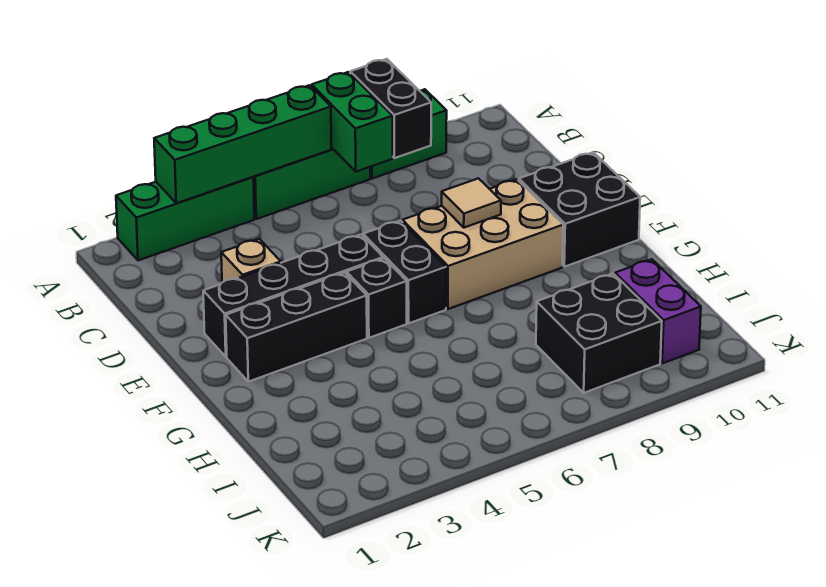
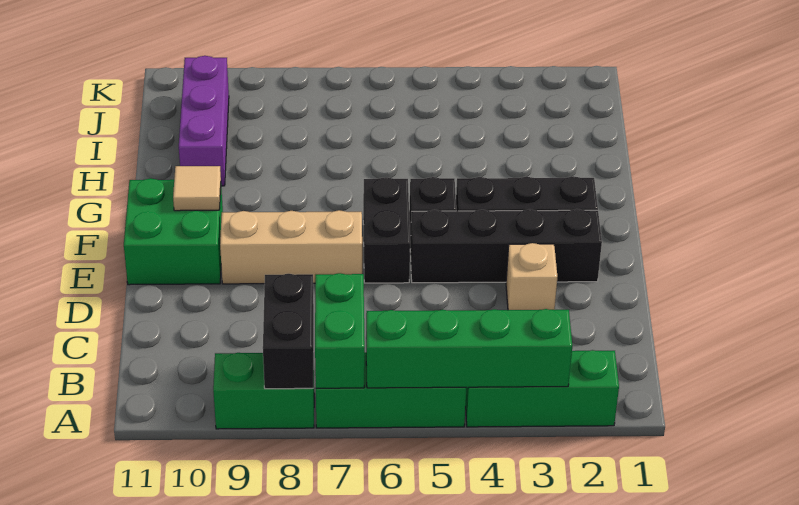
tan brick E7:F9 level 1 -> tan brick E7:E9 level 1
tan tile E8 level 2 -> tan tile F10 level 2
black brick E10:F11 level 1 -> green brick E10:F11 level 1
black brick I8:J9 level 1 -> none
purple brick I10:J10 level 1 -> purple brick H10:J10 level 1

